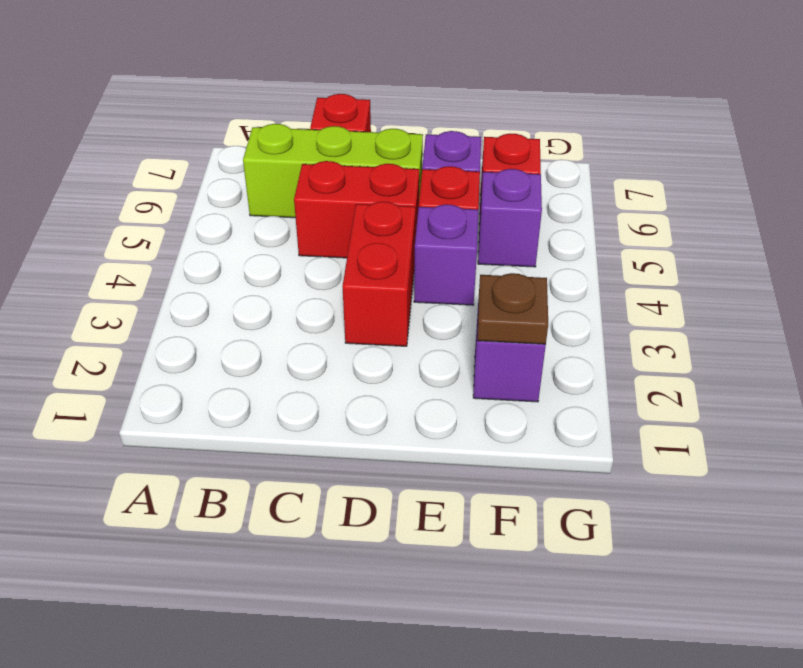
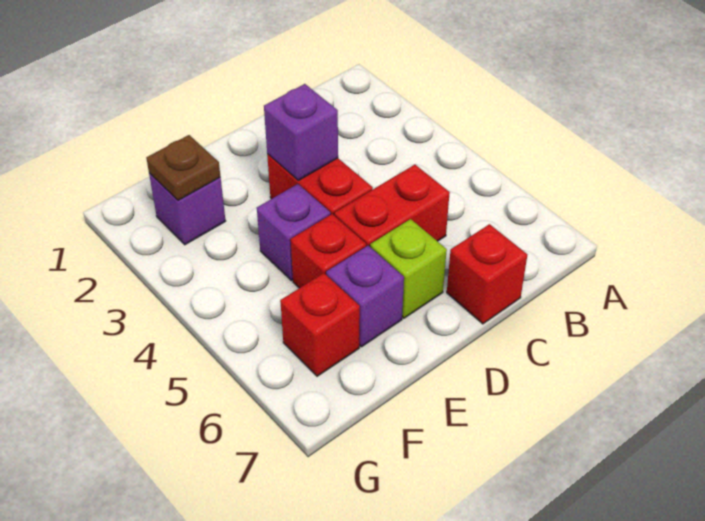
lime brick B6:D6 level 1 -> lime brick D6 level 1
purple brick F5 level 1 -> purple brick D3 level 2

